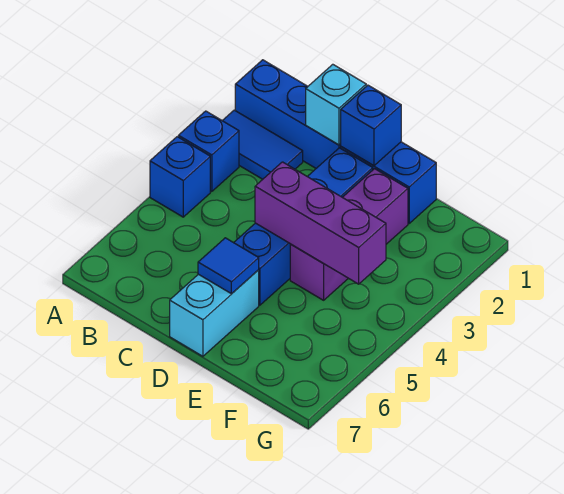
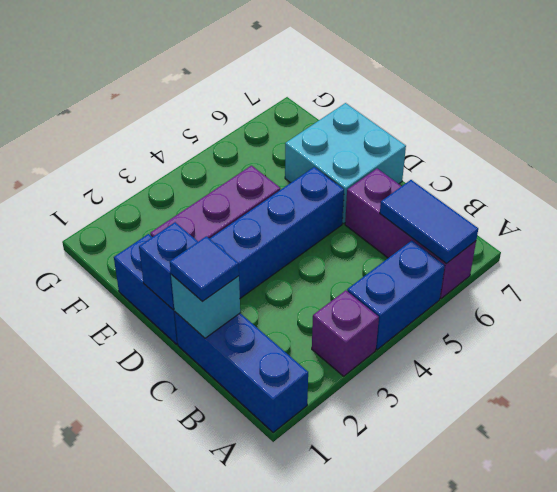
blue tile A2:B2 level 1 -> blue tile A6:B6 level 2
blue brick A3 level 1 -> purple brick A3 level 1
blue brick A4 level 1 -> blue brick A4:A5 level 1
purple brick D4:F4 level 2 -> purple brick A6:C6 level 1
cyan brick D6:D7 level 1 -> cyan brick D6:E7 level 1
blue tile D6 level 2 -> blue tile C1 level 3

